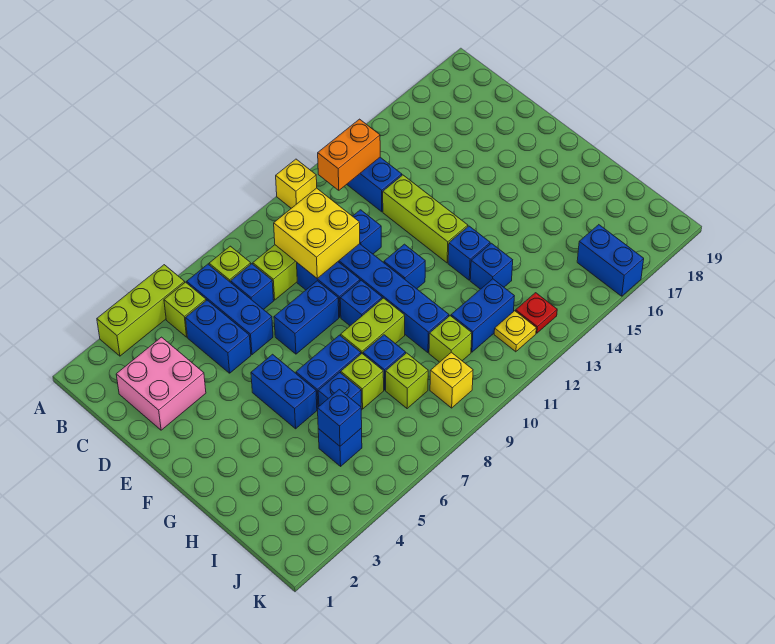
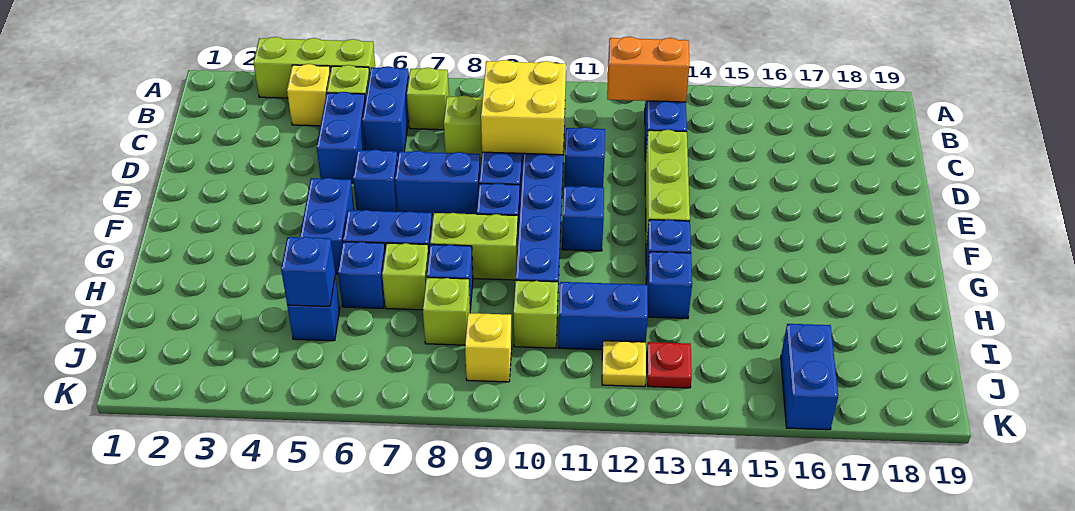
yellow brick A11 level 1 -> yellow brick B4 level 1
blue brick B6:D6 level 1 -> blue brick B6:C6 level 1
pink brick C2:D3 level 1 -> none
blue brick C7 level 1 -> blue brick E6 level 1

